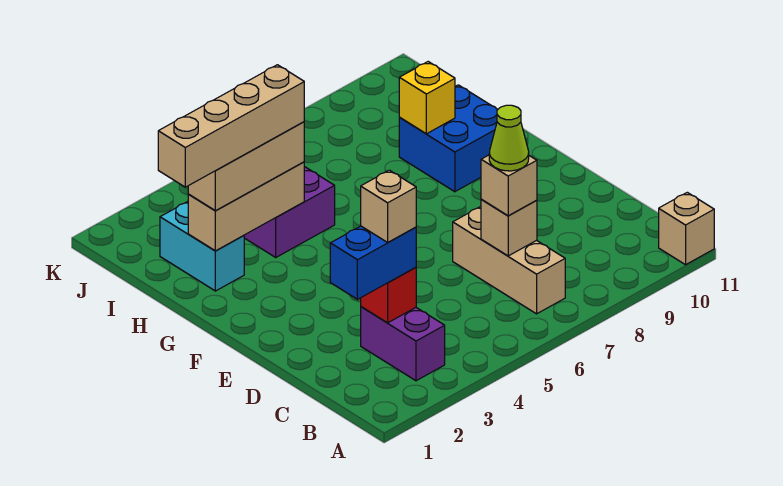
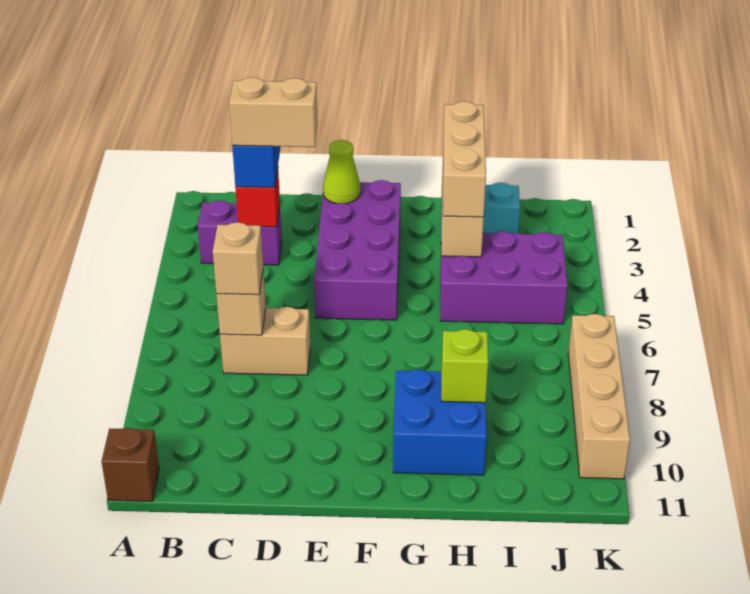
tan brick A11 level 1 -> brown brick A11 level 1
tan brick B7:D7 level 1 -> tan brick C7:D7 level 1
tan brick C3 level 4 -> tan brick C3:D3 level 4
lime cone C7 level 4 -> lime cone E2 level 2
none -> purple brick E2:F5 level 1
tan brick H1:H4 level 4 -> tan brick K7:K10 level 1
yellow brick H9 level 2 -> lime brick H9 level 2

